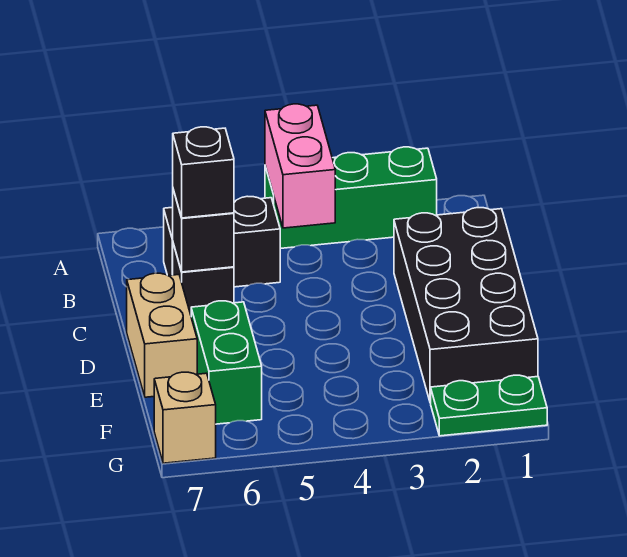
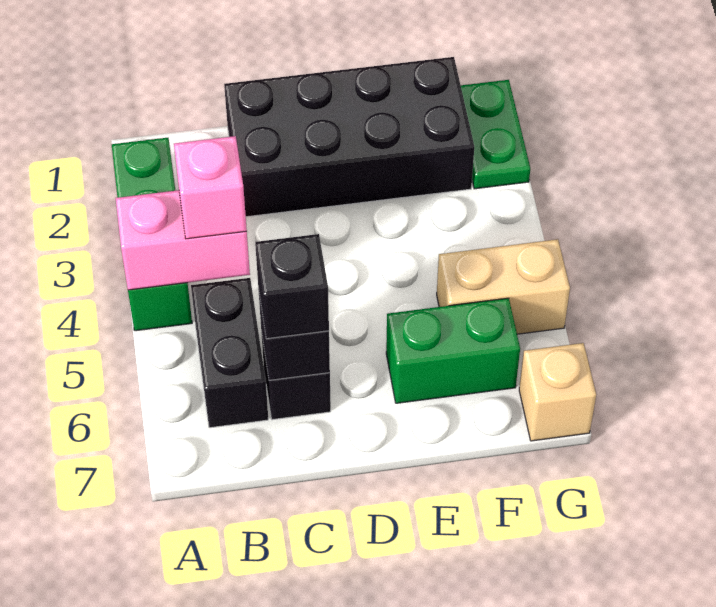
none -> pink brick B4 level 3
tan brick D7:E7 level 1 -> tan brick F5:G5 level 1

